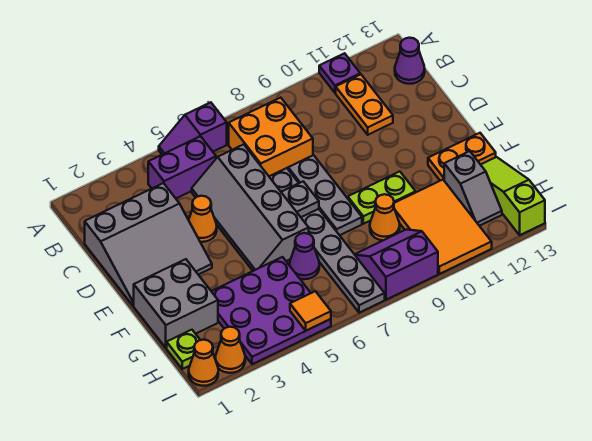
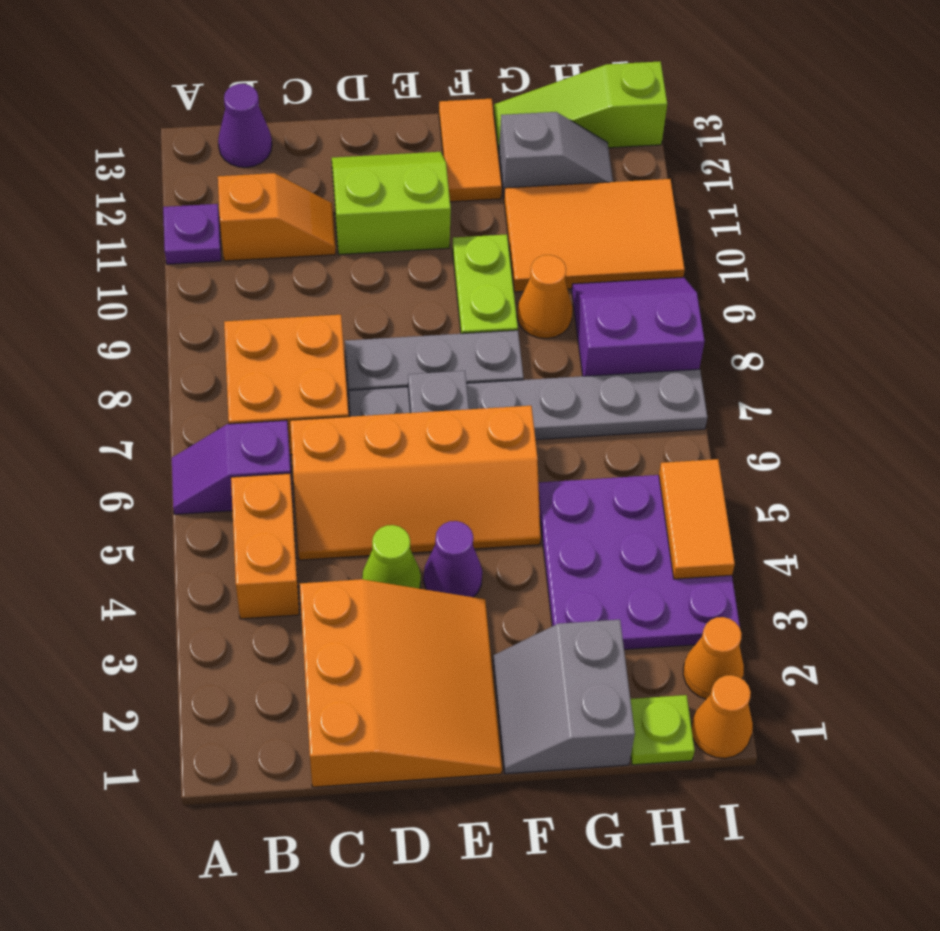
purple slope A5:A6 level 1 top 6 -> purple slope A6:B6 level 1 top B
purple brick B4:B5 level 1 -> orange brick B4:B5 level 1
orange plate B11:C11 level 1 -> orange slope B11:C11 level 1 top B
grey slope C1:E3 level 1 top C -> orange slope C1:E3 level 1 top C
grey slope C5:F6 level 1 top 6 -> orange slope C5:F6 level 1 top 6
orange cone D4 level 1 -> lime cone D4 level 1
none -> lime slope D11:E12 level 1 top 11
grey brick F1:G2 level 1 -> grey slope F1:G2 level 1 top G
orange plate F12:F13 level 1 -> orange tile F12:F13 level 1
purple cone G6 level 1 -> purple cone E4 level 1
purple slope H8:I9 level 1 top I -> purple slope H8:I9 level 1 top 8
orange tile I5 level 2 -> orange tile I4:I5 level 2

